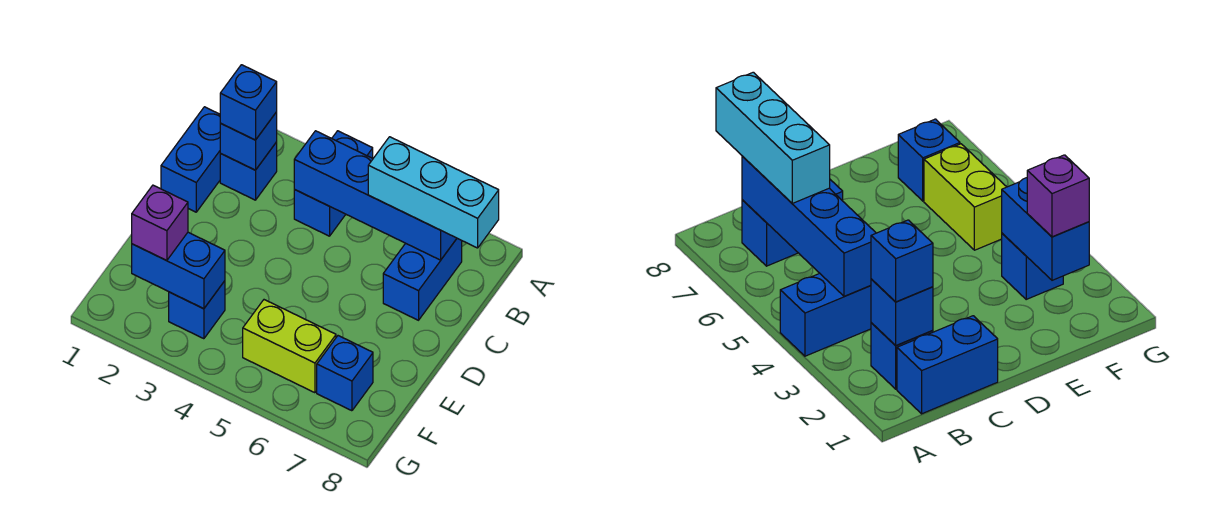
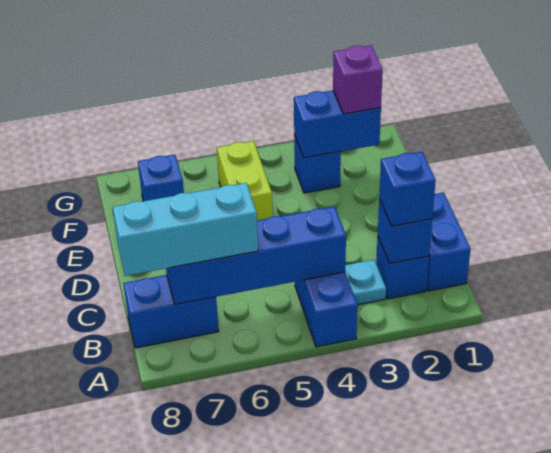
none -> cyan plate B3 level 1
blue brick B7:C7 level 1 -> blue brick B7:B8 level 1
lime brick F5:F6 level 1 -> lime brick E5:F5 level 1

